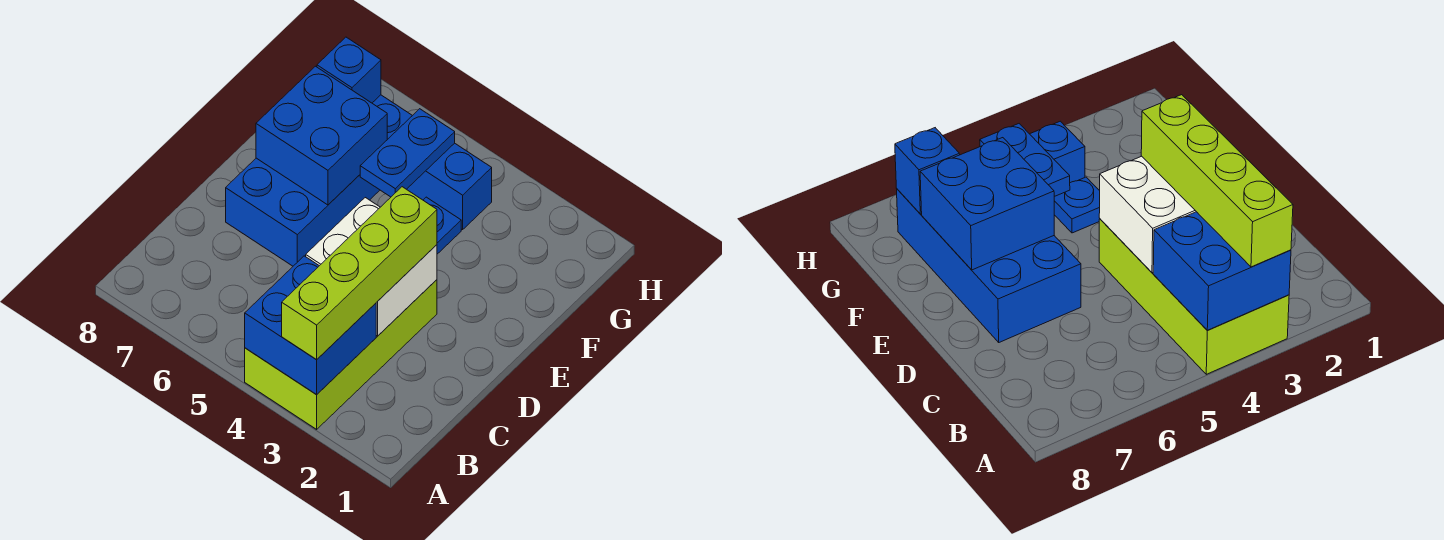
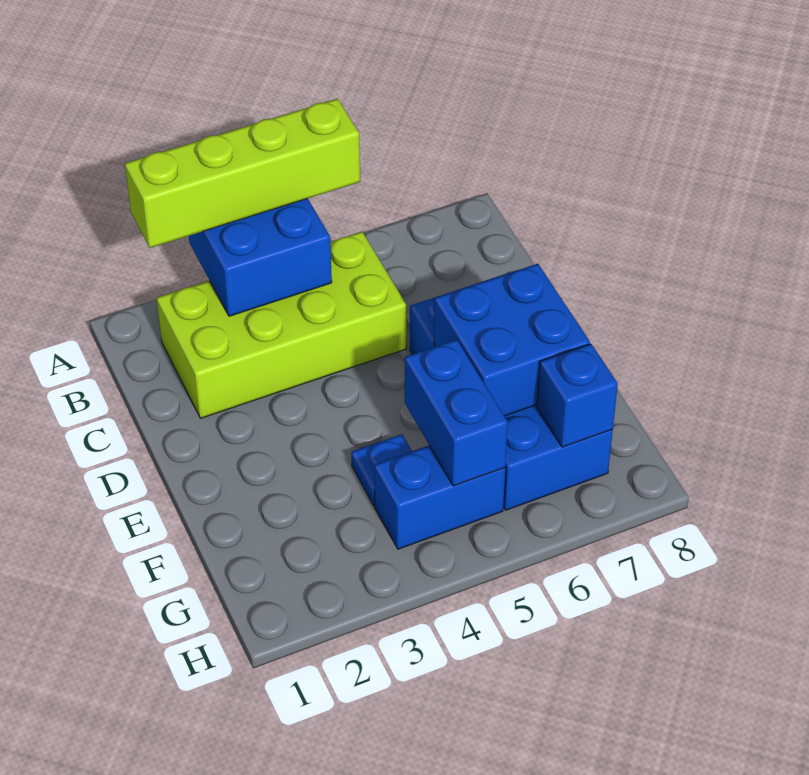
lime brick A3:D4 level 1 -> lime brick B2:C5 level 1
lime brick A3:D3 level 3 -> lime brick A2:A5 level 3
white brick C3:D4 level 2 -> none
blue plate F5:G5 level 2 -> blue brick F5:G5 level 2

